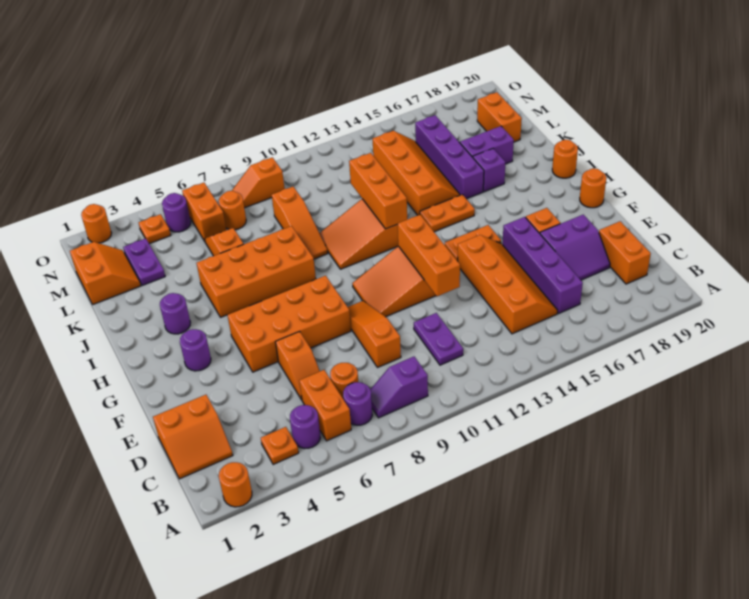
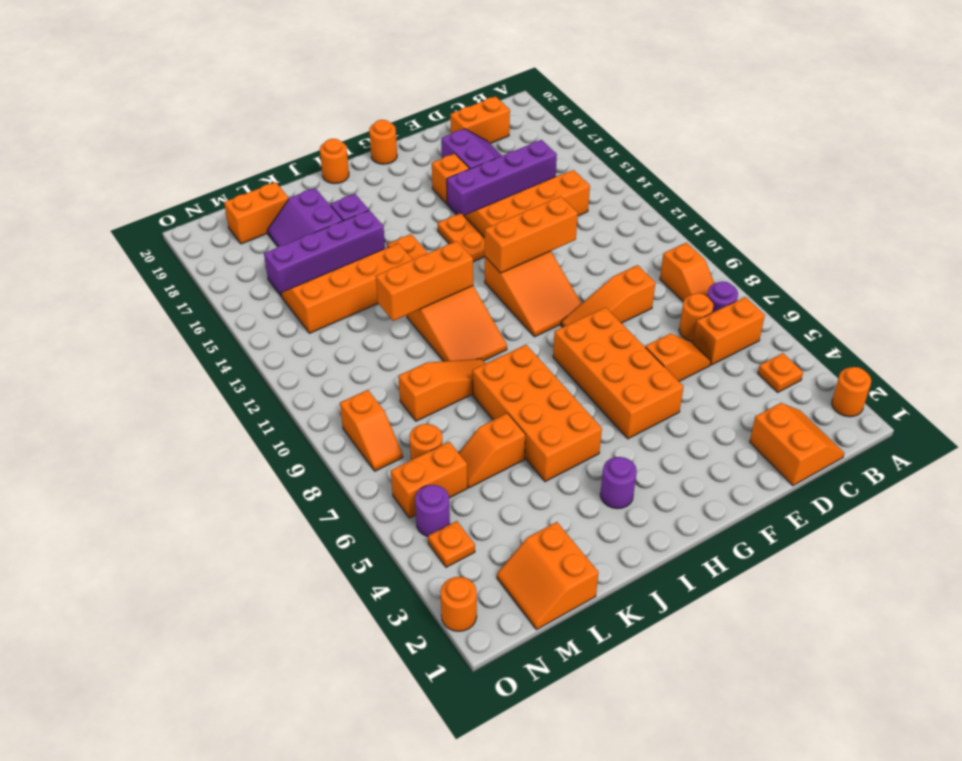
purple round brick B5 level 1 -> none
purple slope B8:B9 level 1 top 9 -> orange slope B8:B9 level 1 top 9
purple plate C11:D11 level 1 -> none
purple round brick G3 level 1 -> none
orange slope L1:M2 level 1 top 1 -> orange slope L1:M2 level 1 top L
purple plate L3:M3 level 1 -> none

